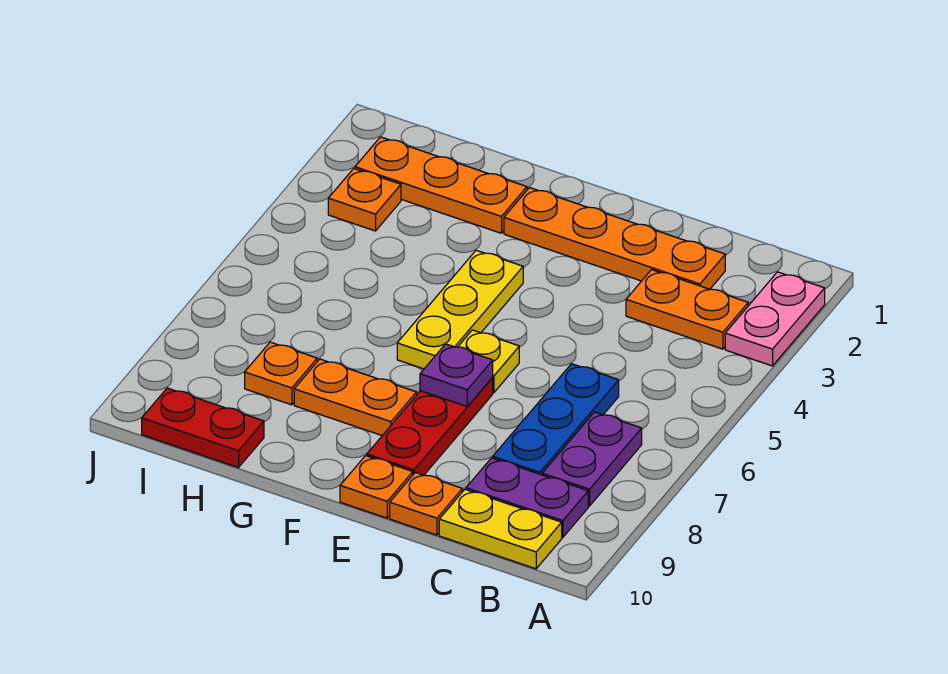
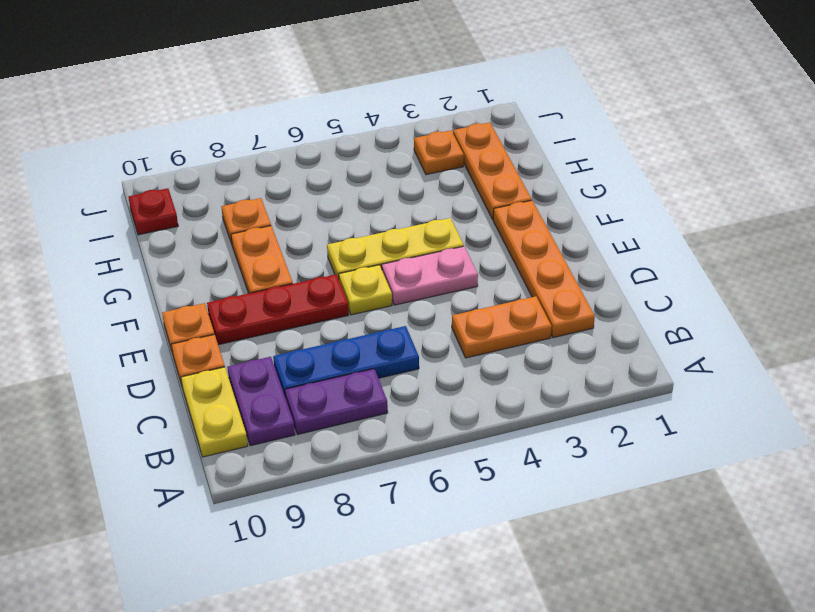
pink plate A2:A3 level 1 -> pink plate E4:E5 level 1
orange plate B3:C3 level 1 -> orange plate C3:C4 level 1
purple plate E7 level 2 -> none
red plate H10:I10 level 1 -> red plate I10 level 1

